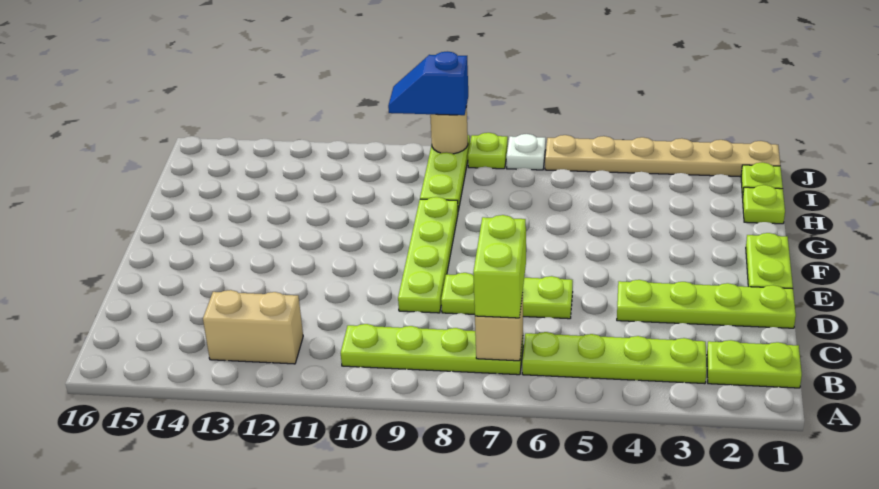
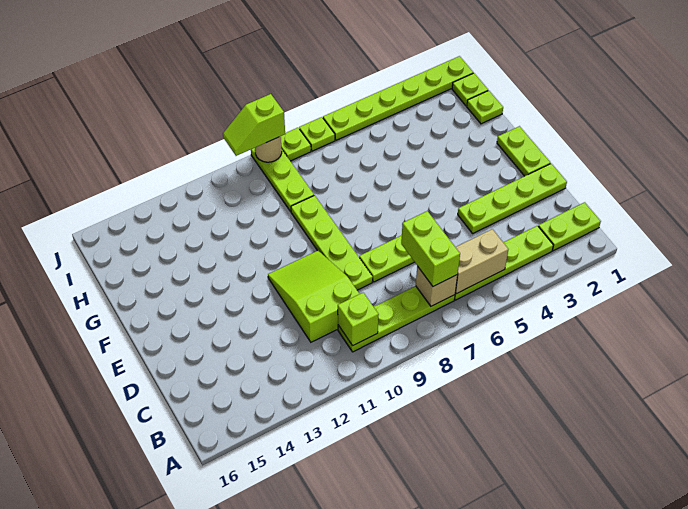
none -> lime brick B10 level 2
tan brick B12:B13 level 1 -> tan brick B5:B6 level 2
none -> lime slope C10:E11 level 1 top C
tan plate J1:J6 level 1 -> lime plate J1:J6 level 1
white plate J7 level 1 -> lime plate J7 level 1
blue slope J9:J10 level 3 top 9 -> lime slope J9:J10 level 3 top 9

